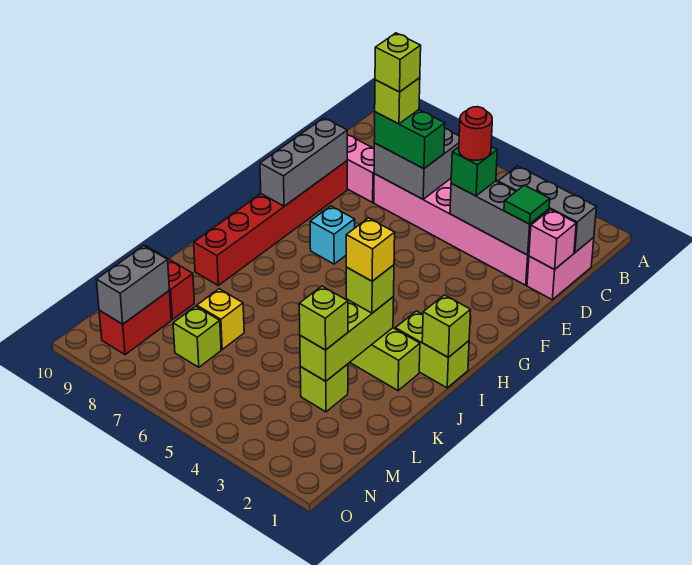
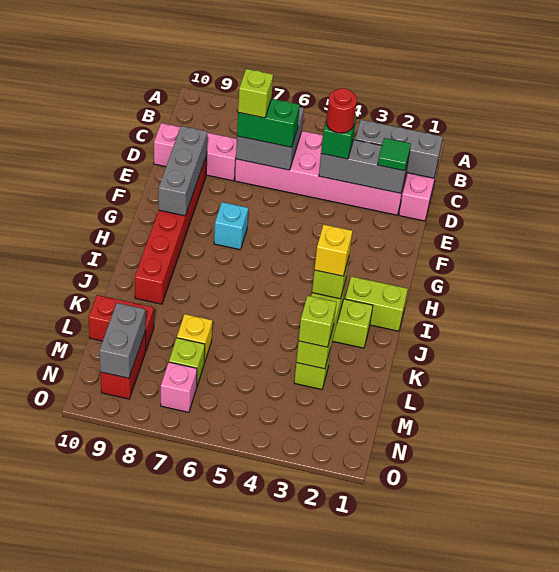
pink brick D1 level 2 -> pink brick N7 level 1
lime brick D7 level 5 -> none
lime brick I1 level 2 -> none

